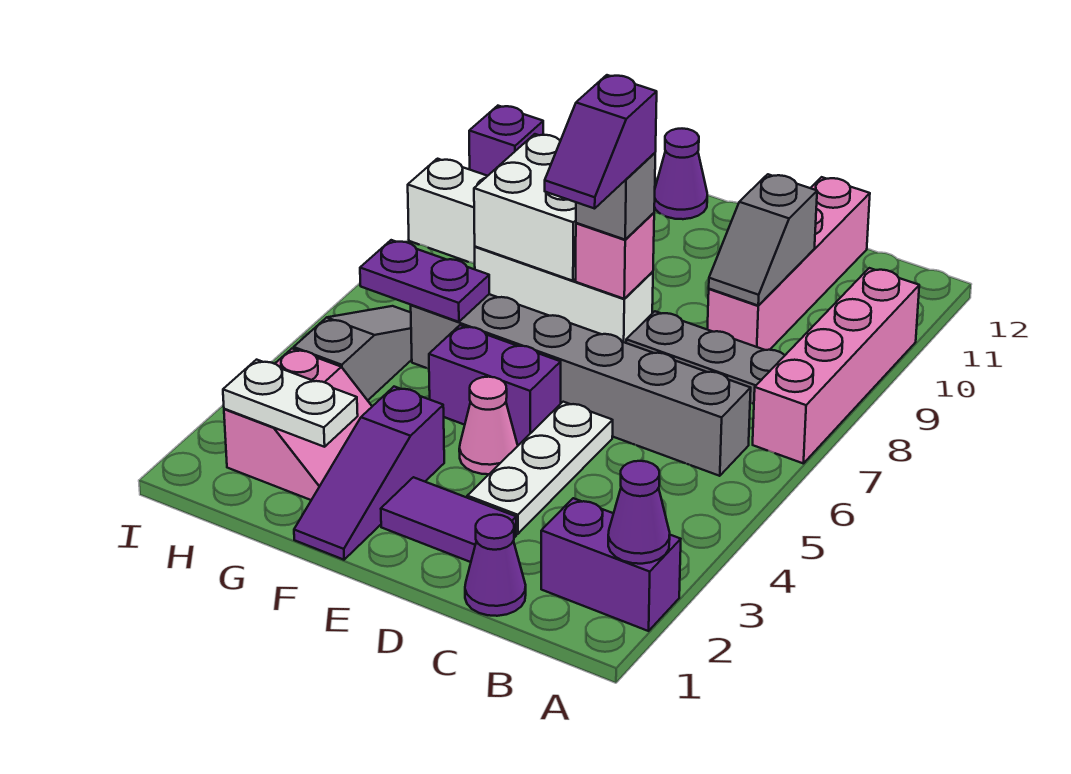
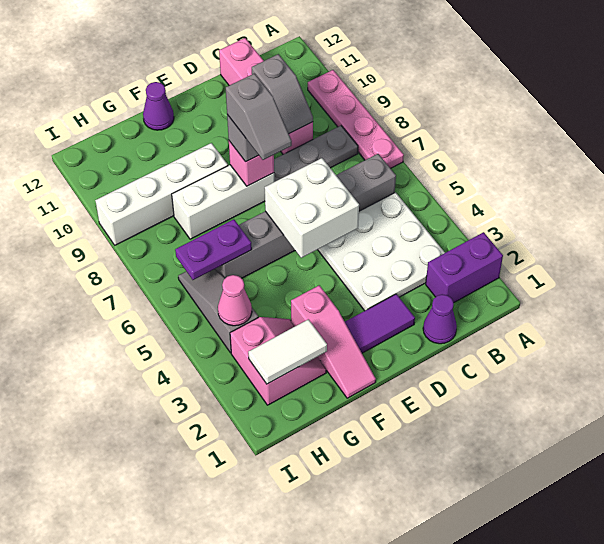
purple cone A2 level 2 -> none
pink brick A7:A10 level 1 -> pink plate A7:A10 level 1
white plate D3:D5 level 1 -> white plate B3:D5 level 1
pink cone E4 level 1 -> pink cone H4 level 2
purple brick E5:F5 level 1 -> none
purple slope E7:E8 level 4 top 8 -> grey slope E7:E8 level 4 top 8
purple slope F1:F3 level 1 top 3 -> pink slope F1:F3 level 1 top 3
white brick F8:G9 level 2 -> white brick D5:E6 level 2
white plate G2:H2 level 2 -> white tile G2:H2 level 2
purple brick I11 level 1 -> none

